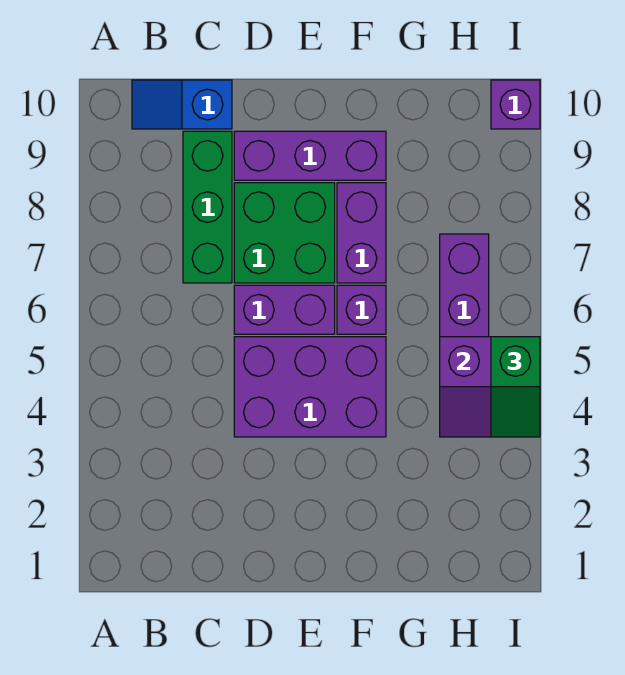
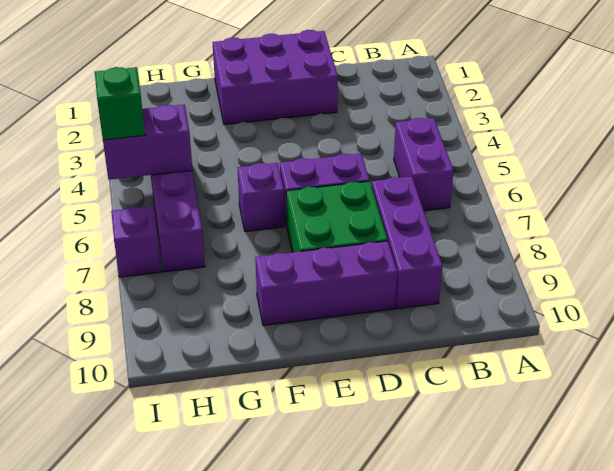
blue slope B10:C10 level 1 top C -> none
green brick C7:C9 level 1 -> purple brick C7:C9 level 1
purple brick D4:F5 level 1 -> purple brick D1:F2 level 1
purple brick F7:F8 level 1 -> purple brick B5:B6 level 1
purple brick I10 level 1 -> purple brick I7 level 1

